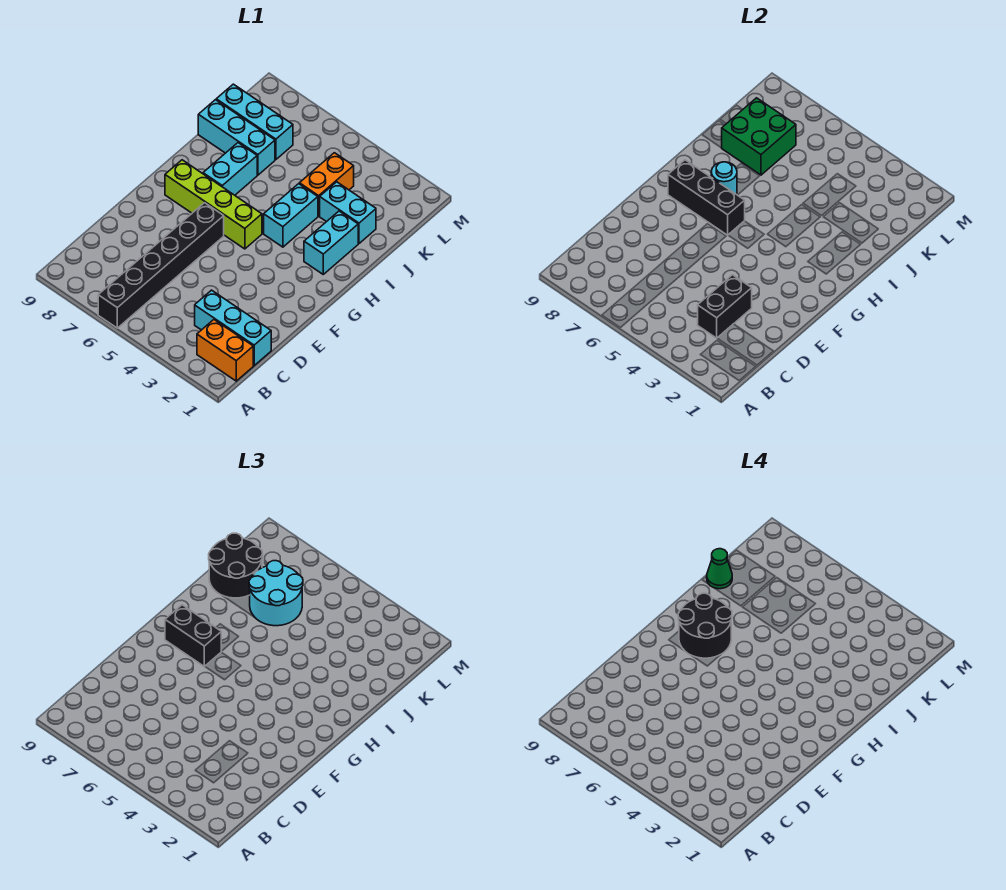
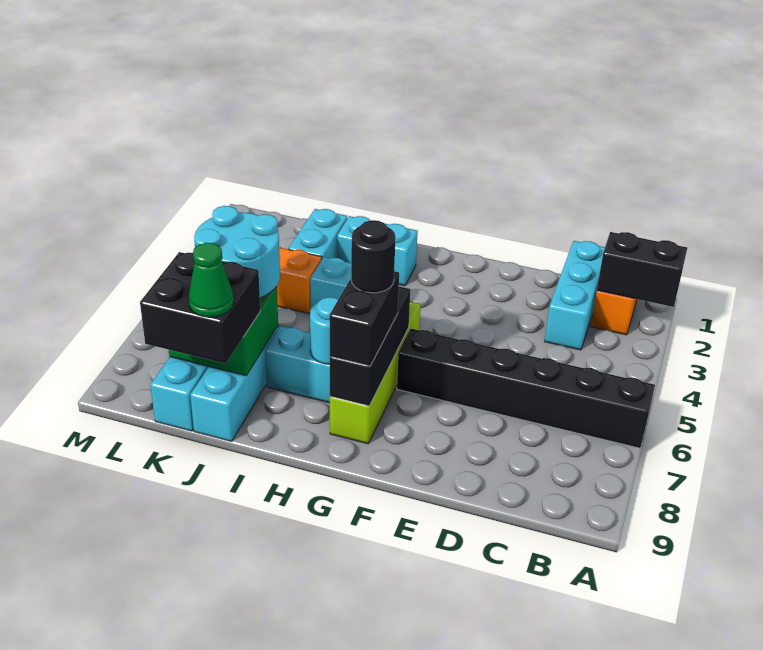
black brick C3:D3 level 2 -> black brick A2:B2 level 2
black round brick G7:H8 level 4 -> black round brick G7 level 4
black round brick J8:K9 level 3 -> black brick J8:K9 level 3

